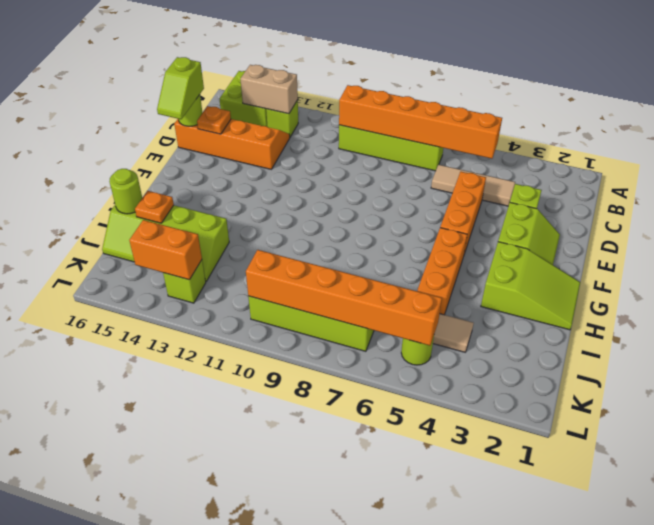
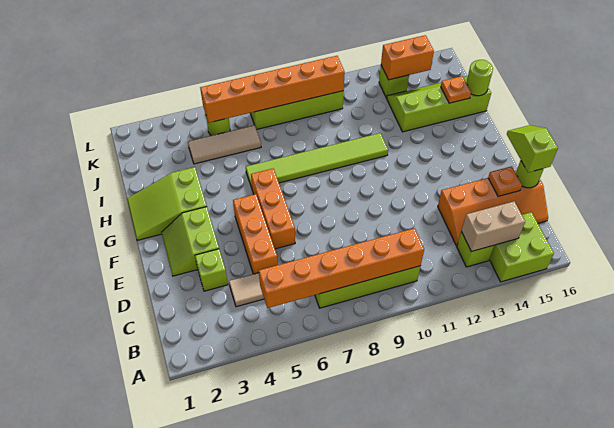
orange brick G5:I5 level 1 -> orange brick E6:G6 level 1
none -> lime tile H6:H11 level 1

